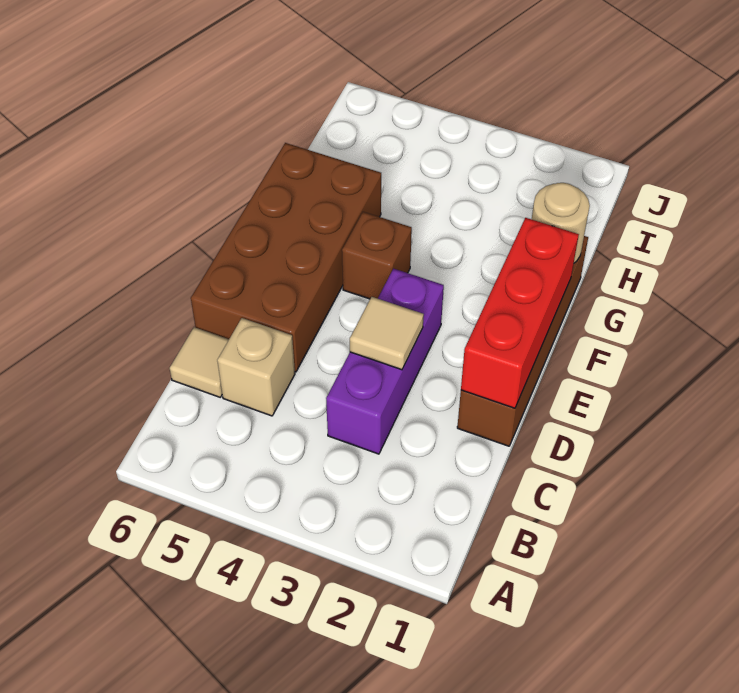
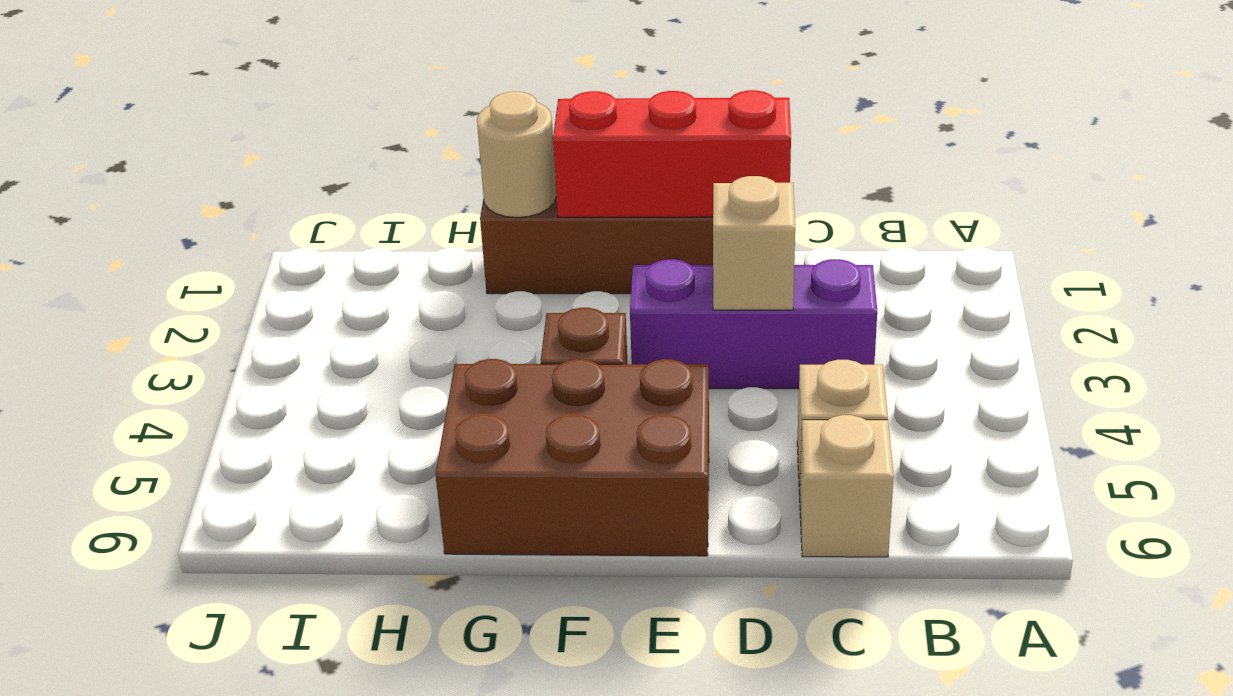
tan tile C6 level 1 -> tan brick C6 level 1
tan tile D3 level 2 -> tan brick D3 level 2
brown brick D5:G6 level 1 -> brown brick E5:G6 level 1

